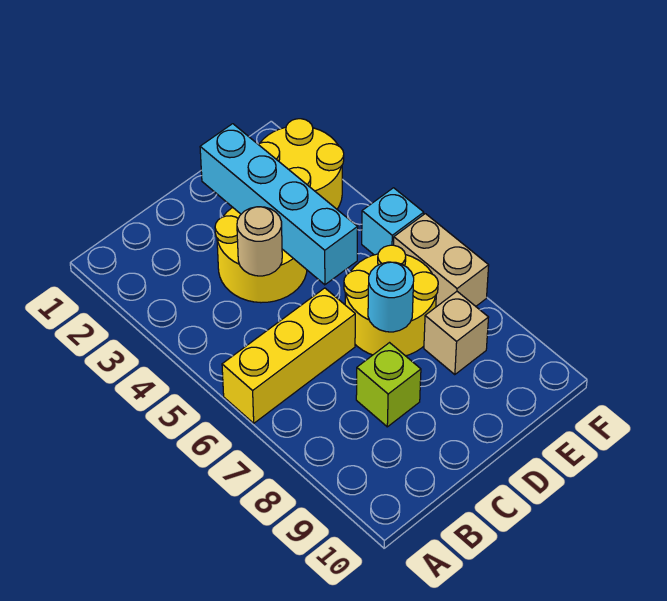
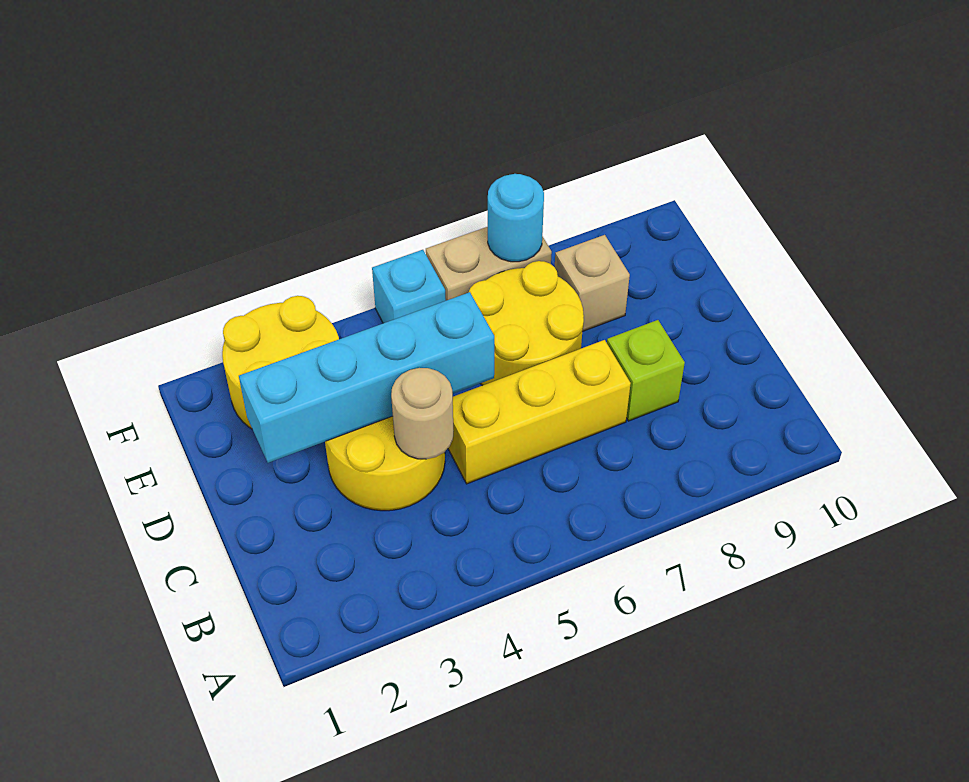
yellow brick A6:C6 level 1 -> yellow brick C5:C7 level 1
cyan round brick D7 level 2 -> cyan round brick F7 level 2

